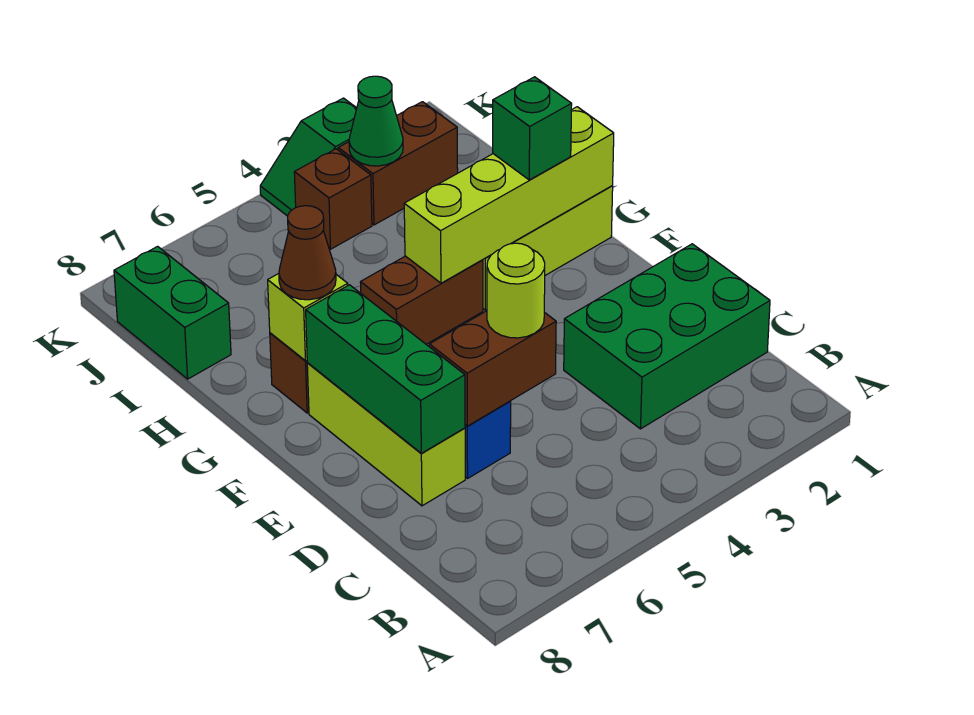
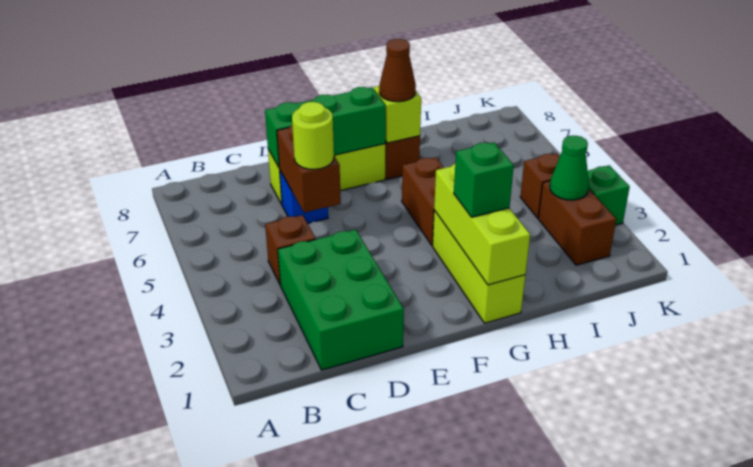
none -> brown brick C4 level 1
lime brick G1:G4 level 2 -> lime brick G1:G3 level 2
green brick I8:J8 level 1 -> none

